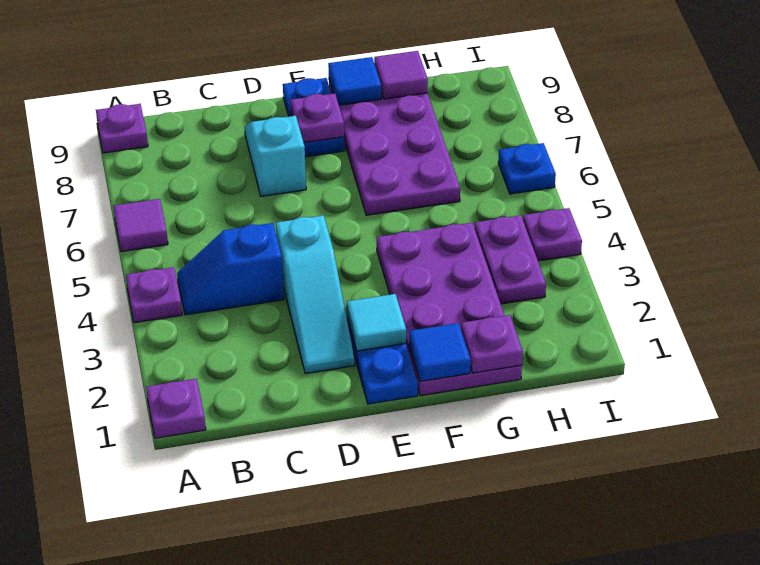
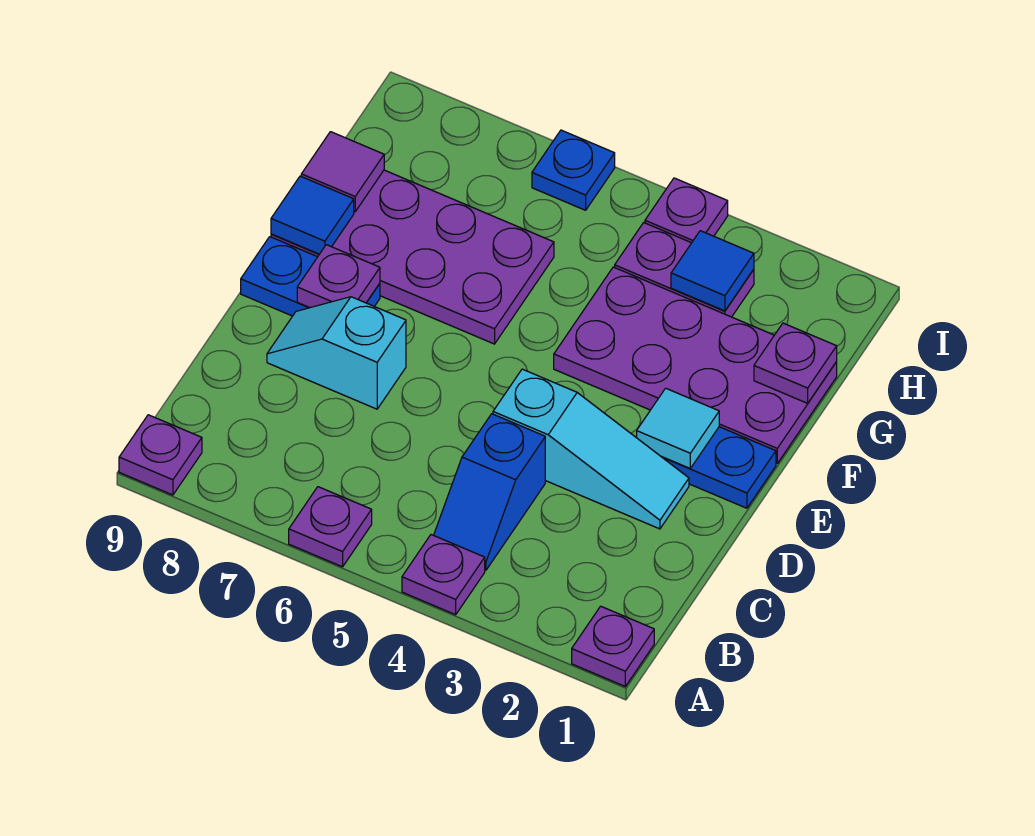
purple tile A6 level 1 -> purple plate A6 level 1
blue tile F1 level 2 -> blue tile H3 level 2

